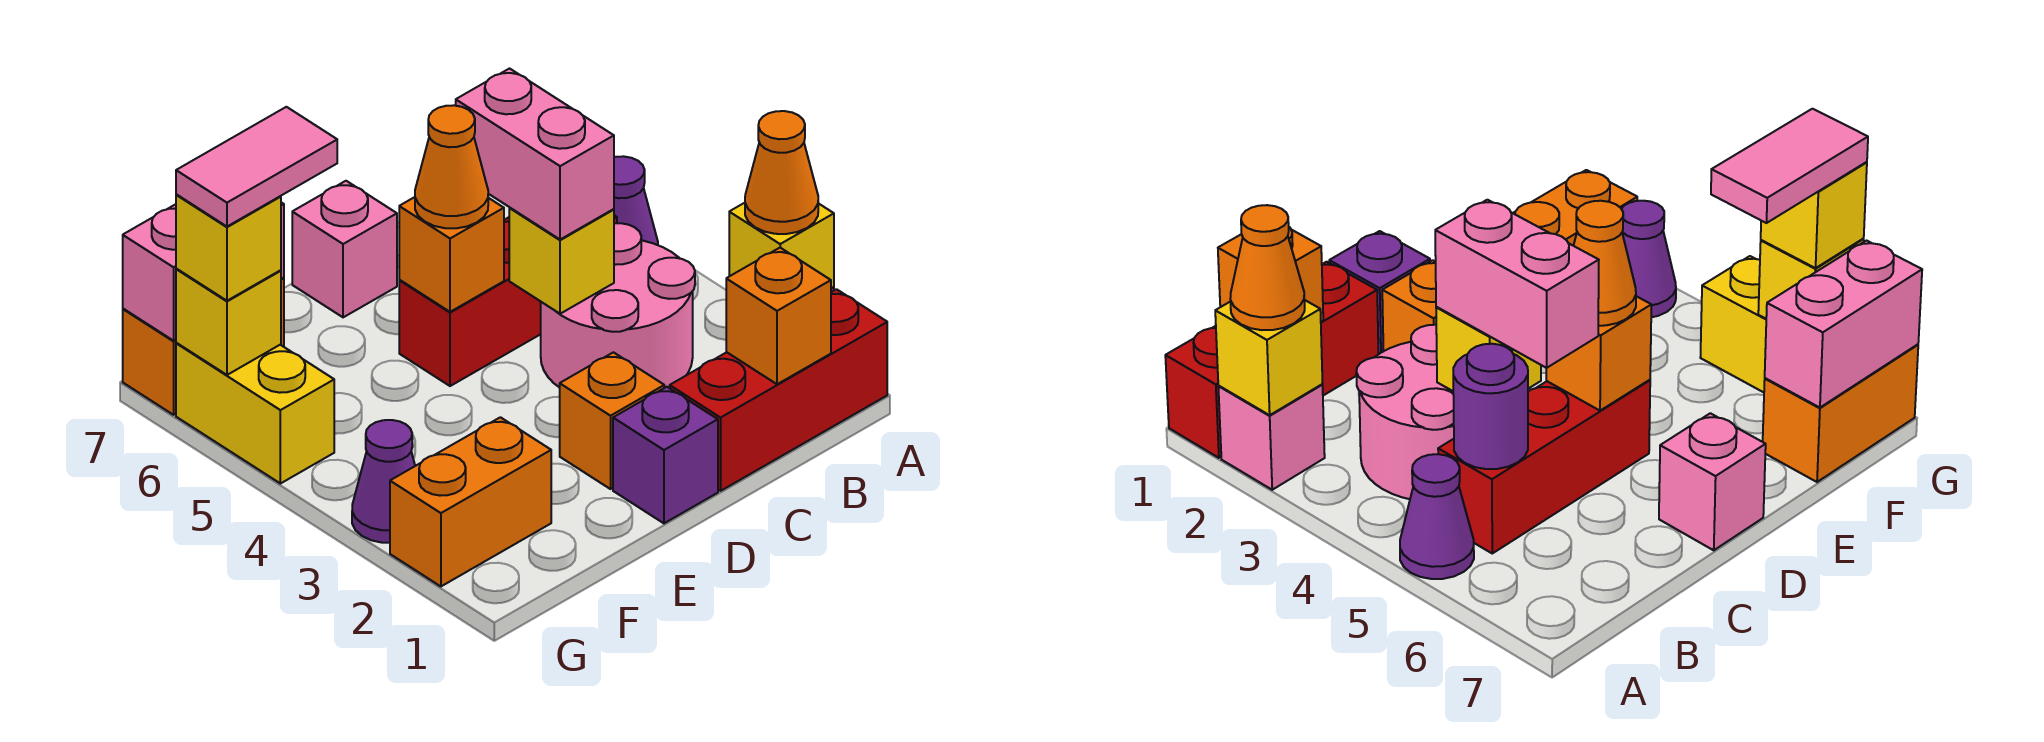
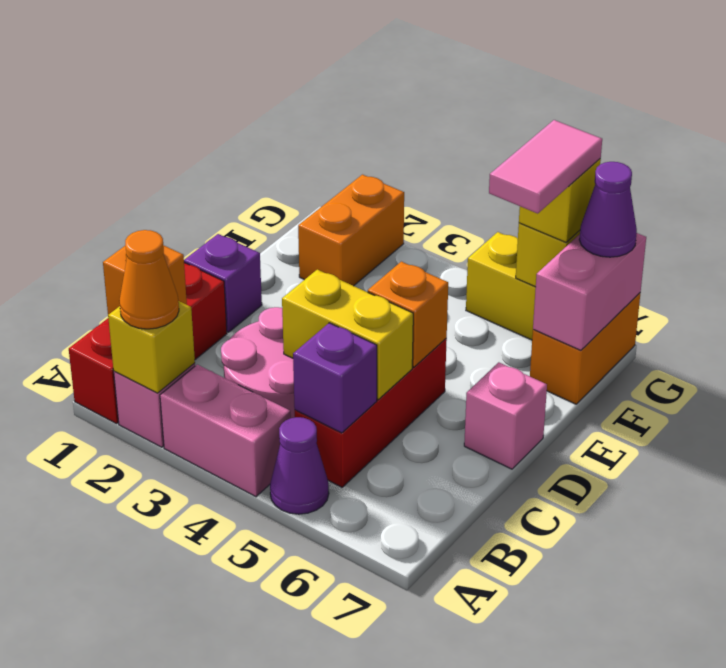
purple round brick B5 level 2 -> purple brick B5 level 2
yellow brick C4 level 2 -> yellow brick C4:C5 level 2
pink brick C4:C5 level 3 -> pink brick A3:A4 level 1
orange brick D2 level 1 -> none
orange cone D5 level 3 -> none
purple cone G3 level 1 -> purple cone G7 level 3

